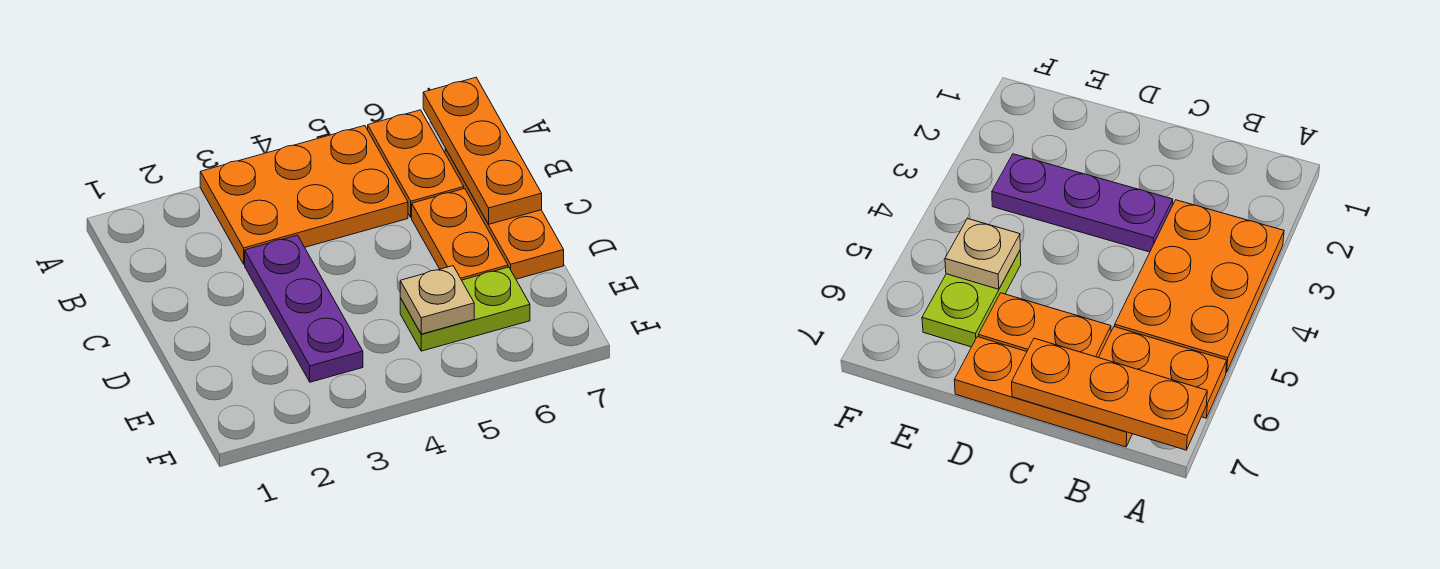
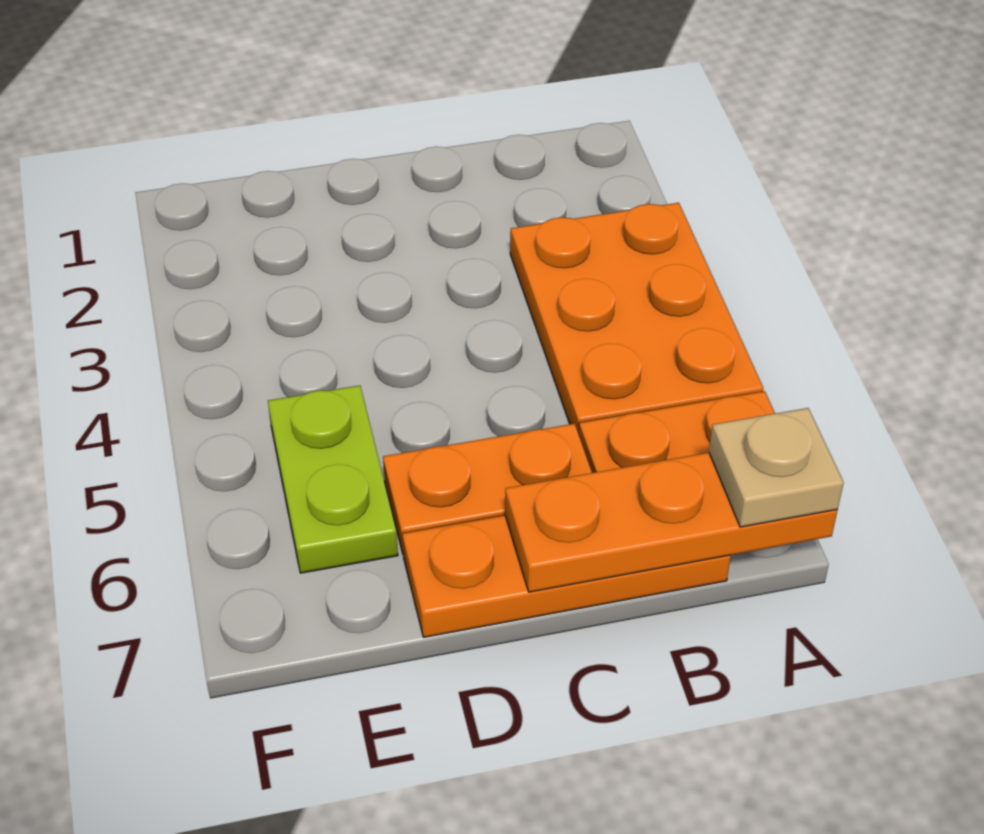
purple plate C3:E3 level 1 -> none
tan plate E5 level 2 -> tan plate A7 level 3

